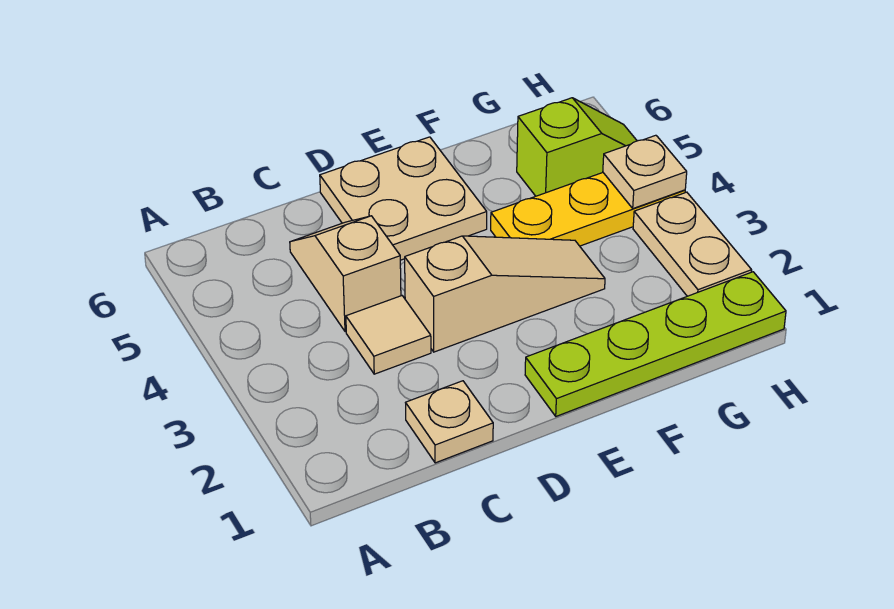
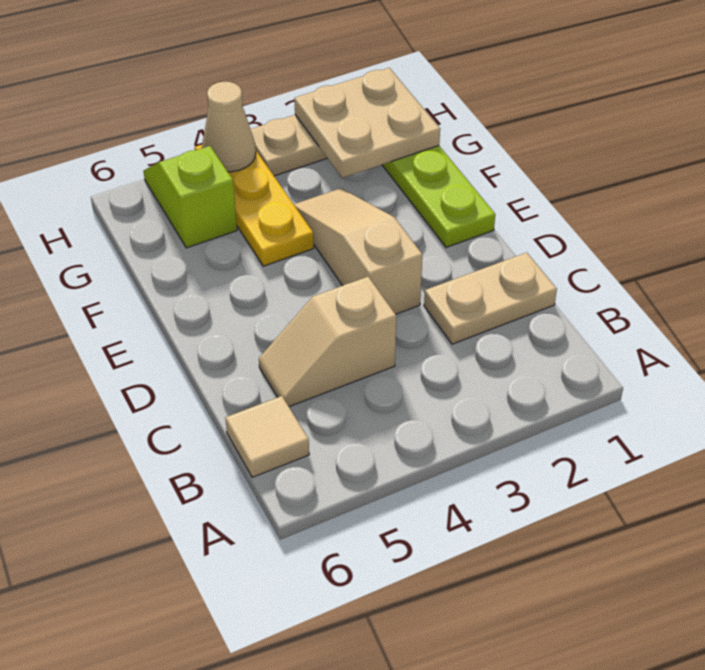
tan plate C1 level 1 -> tan plate C1:C2 level 1
tan tile C3 level 1 -> tan tile B6 level 1
tan plate D5:E6 level 1 -> tan plate G1:H2 level 2
tan plate H4 level 2 -> tan cone H4 level 2

